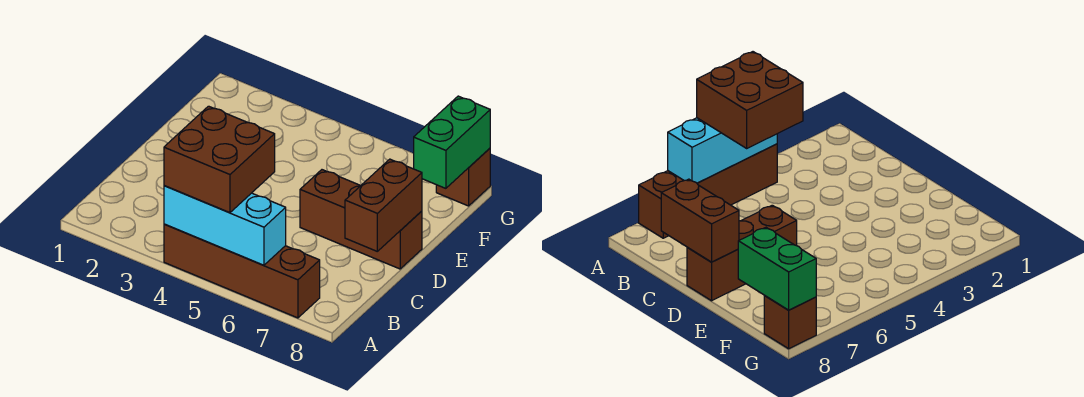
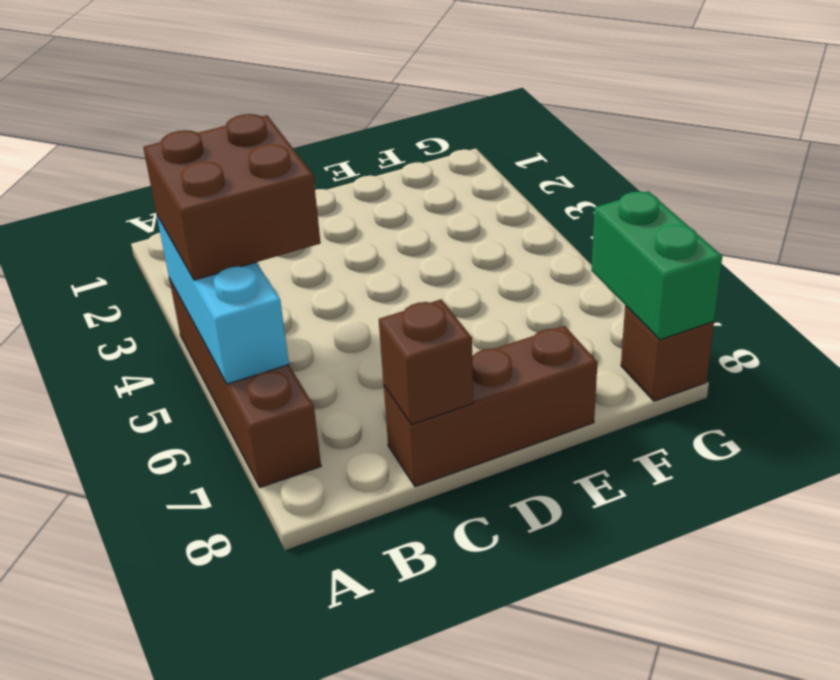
brown brick C8:D8 level 2 -> brown brick C8 level 2
brown brick D6:D8 level 1 -> brown brick C8:E8 level 1
green brick F8:G8 level 2 -> green brick G7:G8 level 2

